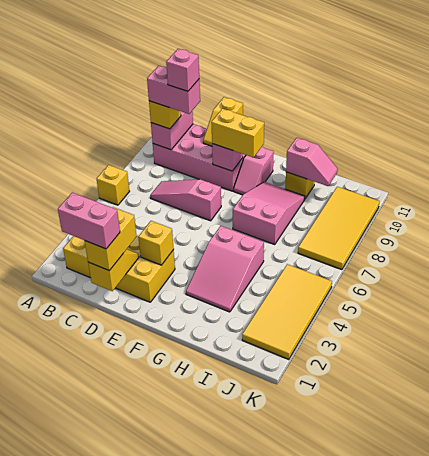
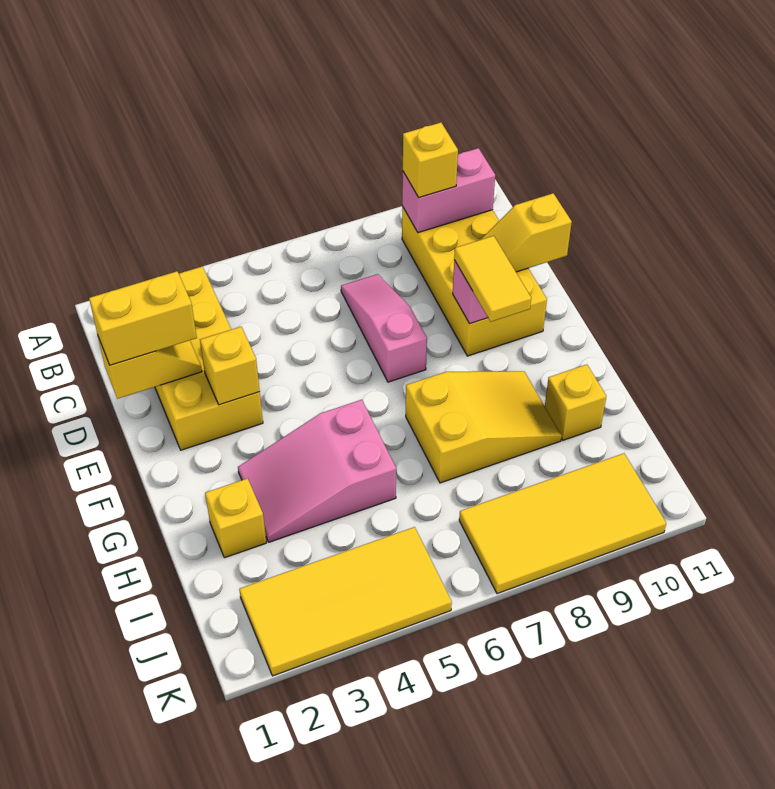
yellow brick A6 level 1 -> yellow brick H2 level 1
pink brick B9:E10 level 1 -> yellow brick B9:E10 level 1
pink brick B9:C9 level 4 -> none
pink brick C1:D1 level 4 -> none
pink brick C9 level 5 -> none
yellow brick E9:F9 level 3 -> yellow tile E9:F9 level 3
pink slope F9:F10 level 1 top 10 -> none
pink slope G7:H9 level 1 top 7 -> yellow slope G7:H9 level 1 top 7
pink slope H10:I10 level 2 top H -> none

